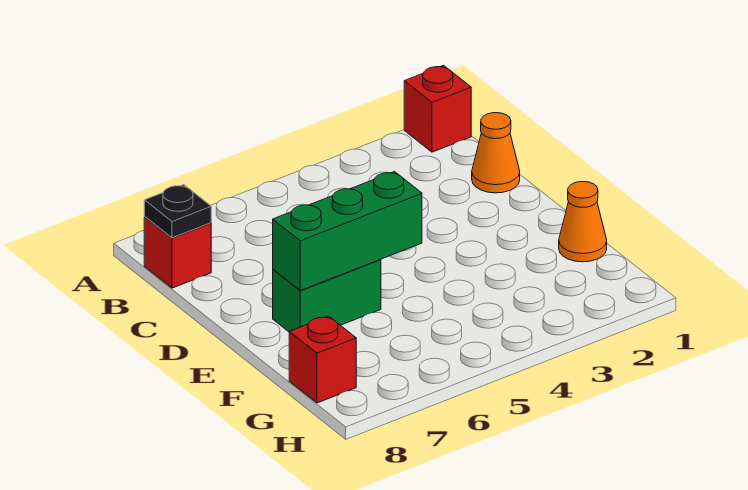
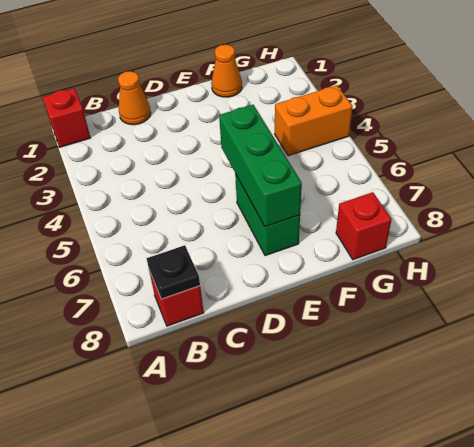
none -> orange brick G4:H4 level 1

